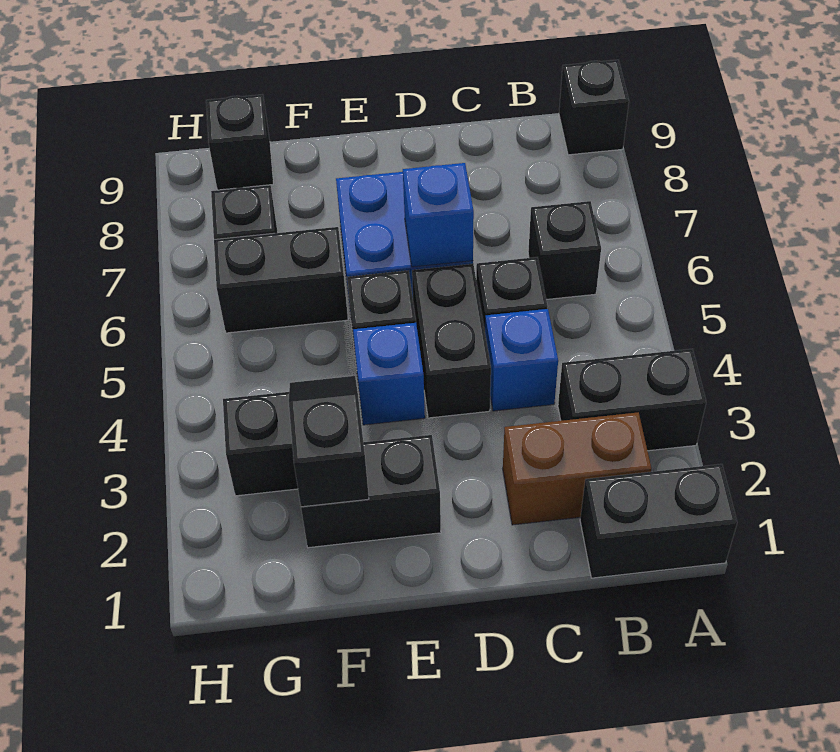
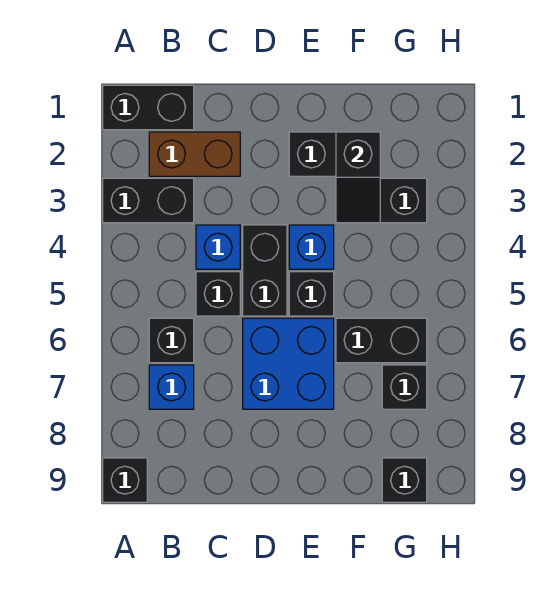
blue brick D6 level 2 -> blue brick B7 level 1

